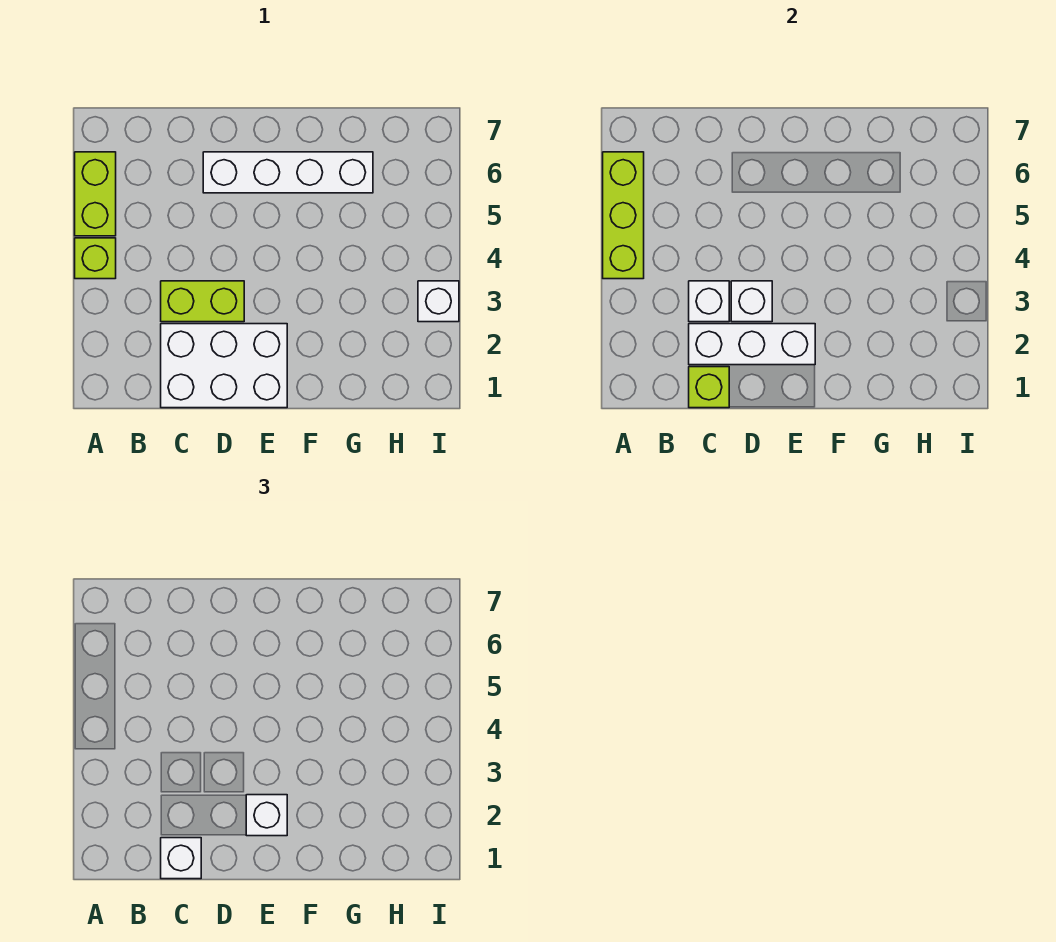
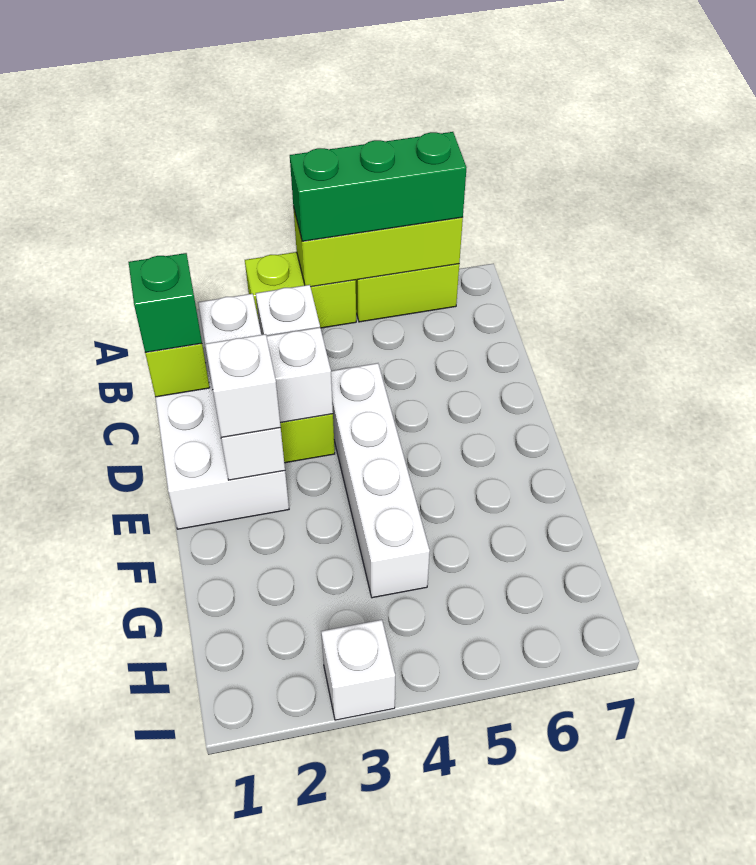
lime brick A4 level 1 -> lime brick A3:A4 level 1
none -> green brick A4:A6 level 3
white brick C1 level 3 -> green brick C1 level 3
white brick D6:G6 level 1 -> white brick D4:G4 level 1

